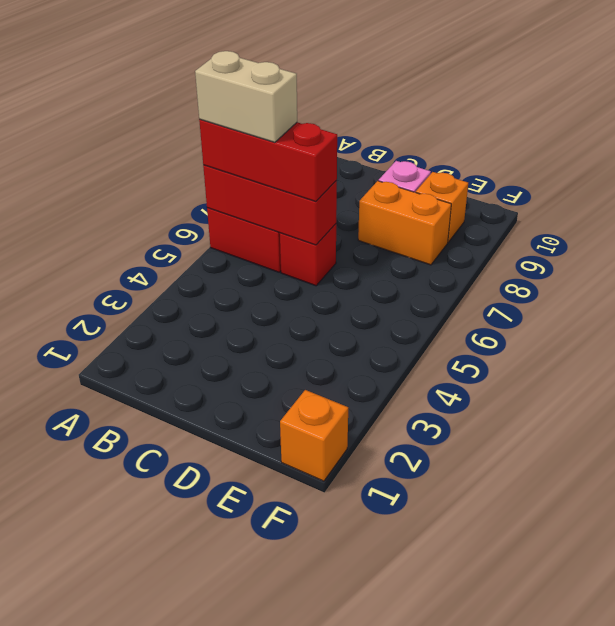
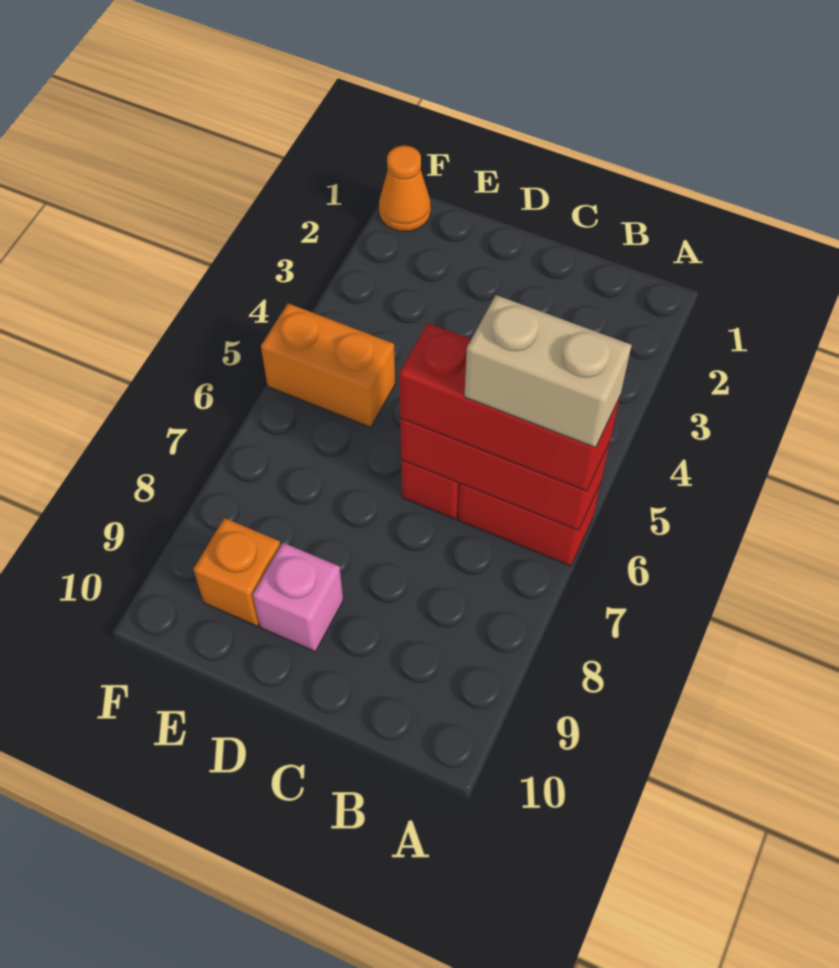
orange brick D8:E8 level 1 -> orange brick E5:F5 level 1
orange brick F1 level 1 -> orange cone F1 level 1

